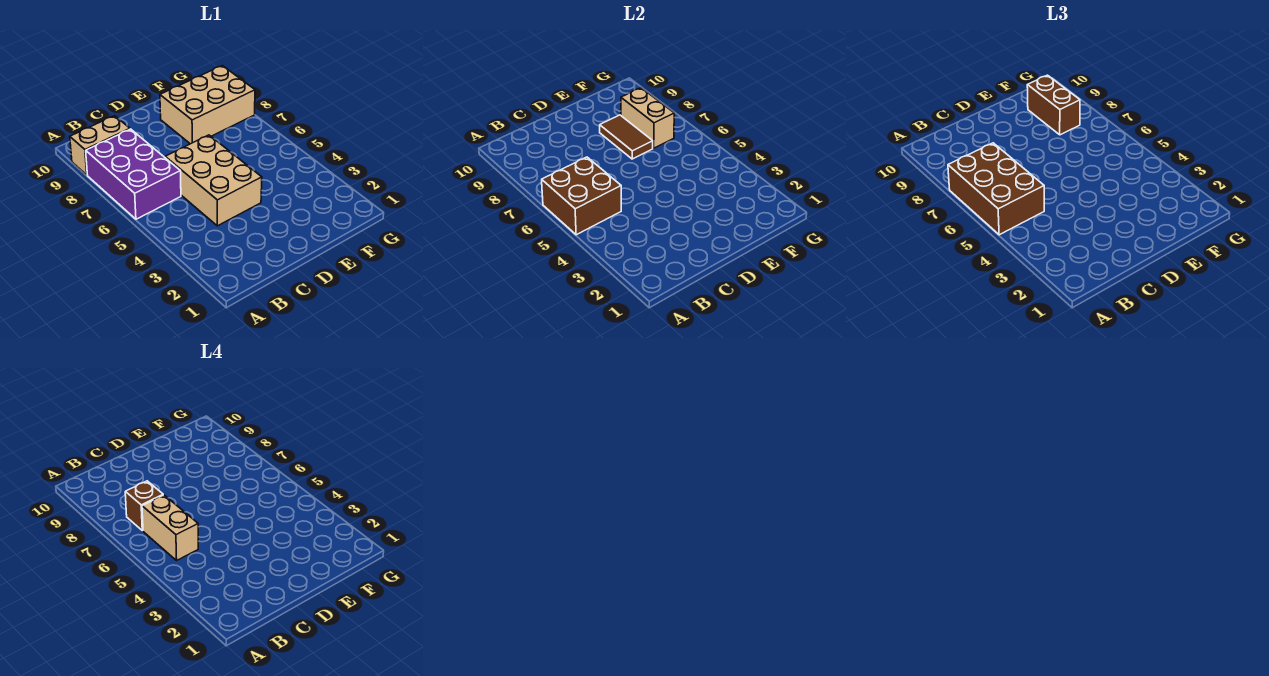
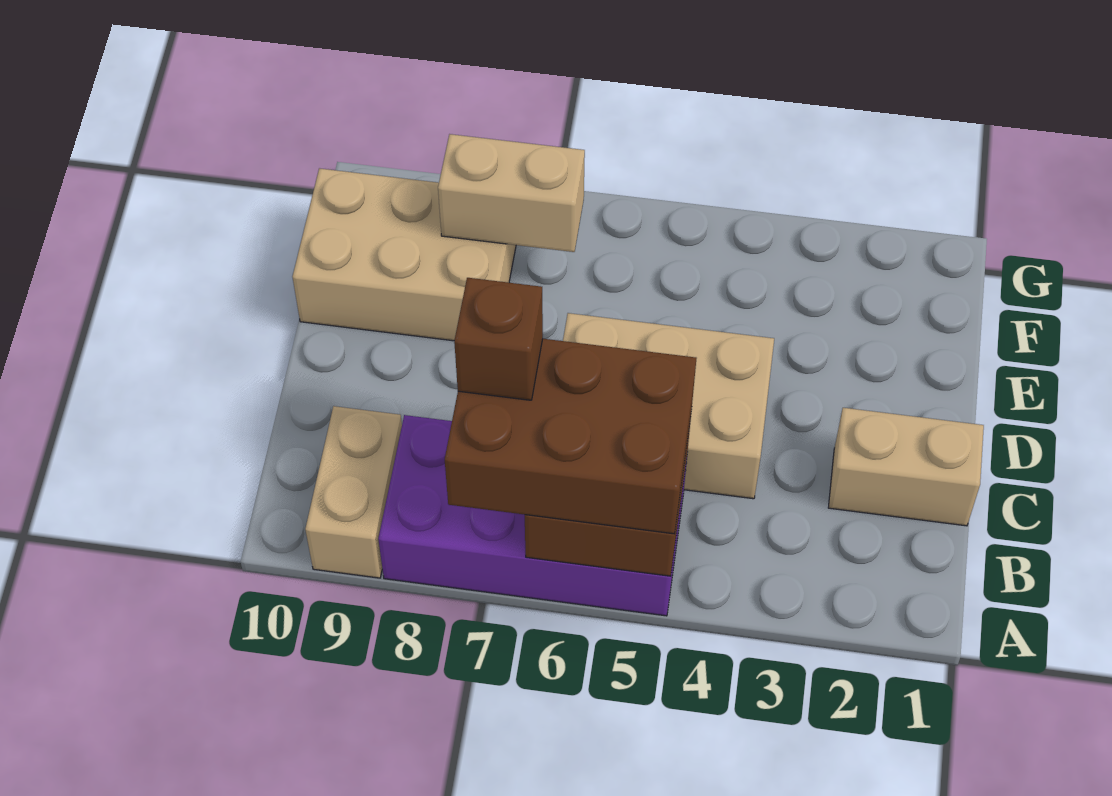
purple brick A6:B8 level 1 -> purple brick A5:B8 level 1
tan brick B5:B6 level 4 -> tan brick C1:C2 level 1
brown tile E7:E8 level 2 -> none
tan brick E8:G9 level 1 -> tan brick E8:F10 level 1
brown brick F8:F9 level 3 -> none

